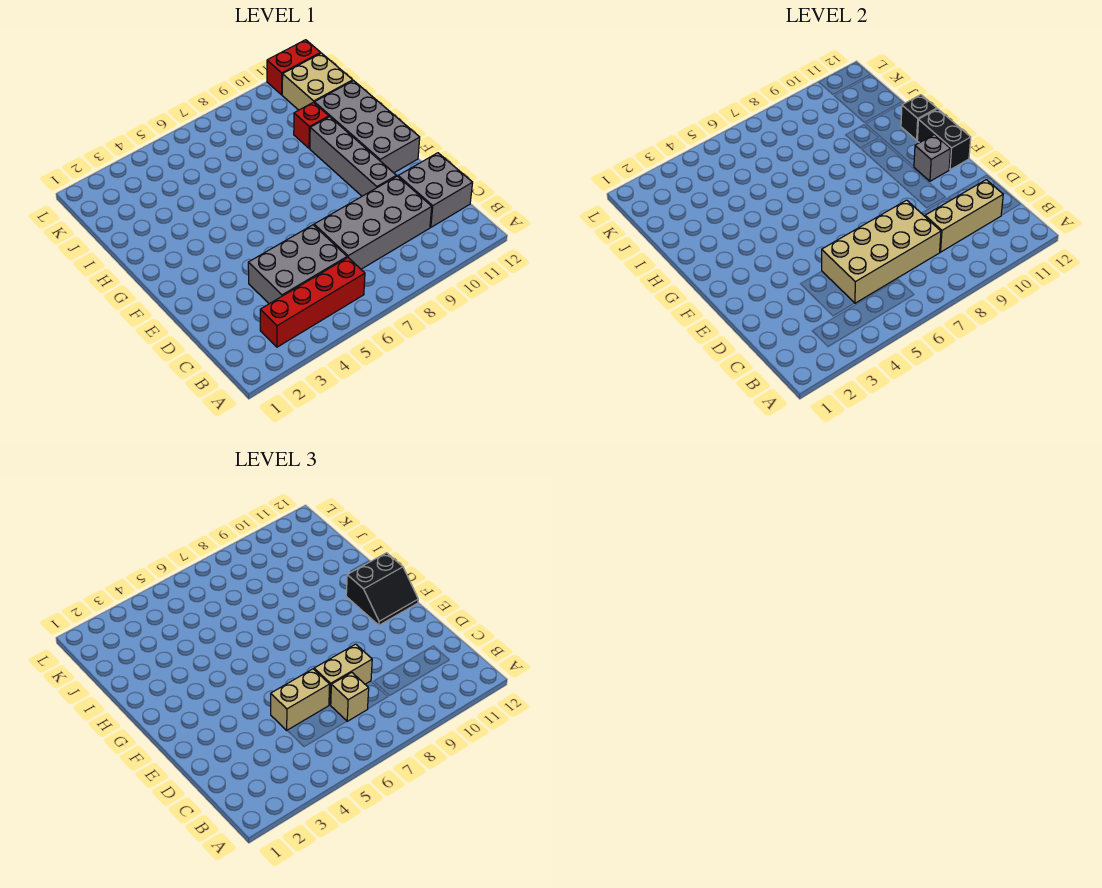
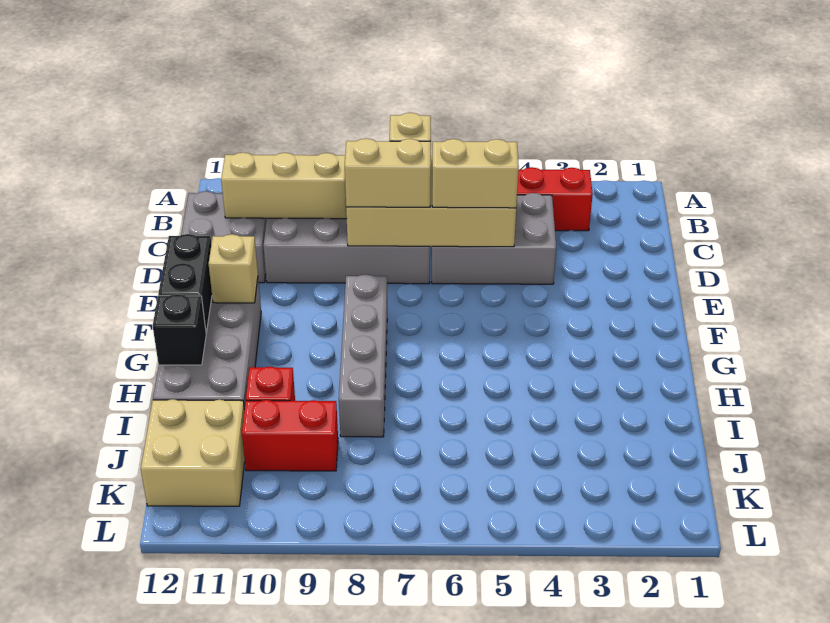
grey brick E10:H10 level 1 -> grey brick F8:I8 level 1
grey brick F11 level 2 -> tan brick F11 level 2
black slope F11:G12 level 3 top G -> none
red brick L11:L12 level 1 -> red brick J9:J10 level 1

